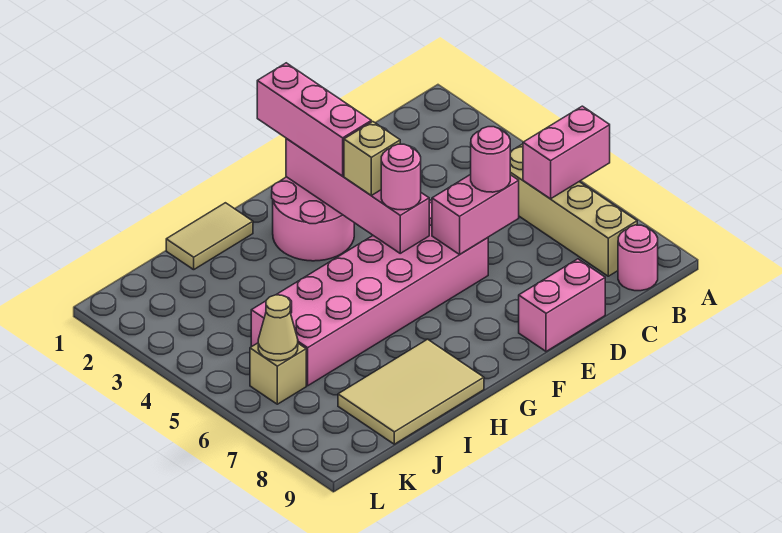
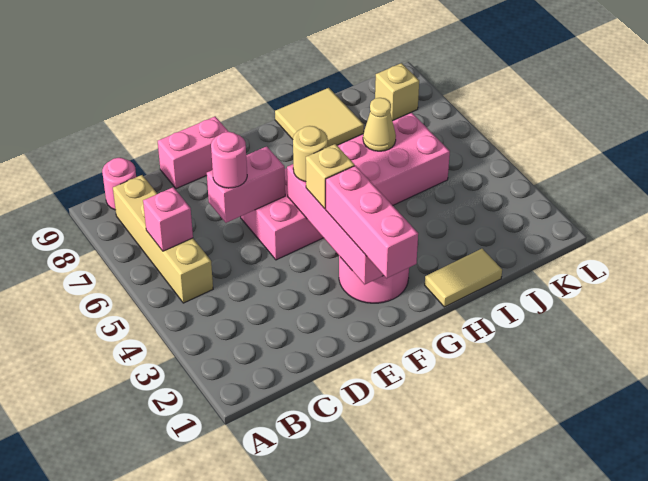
pink brick A6:B6 level 2 -> pink brick B6 level 2
pink round brick F5 level 3 -> tan round brick F5 level 3
tan tile H8:J9 level 1 -> tan tile H8:I9 level 1
tan brick K6 level 1 -> tan brick K8 level 1
tan cone K6 level 2 -> tan cone I6 level 2

